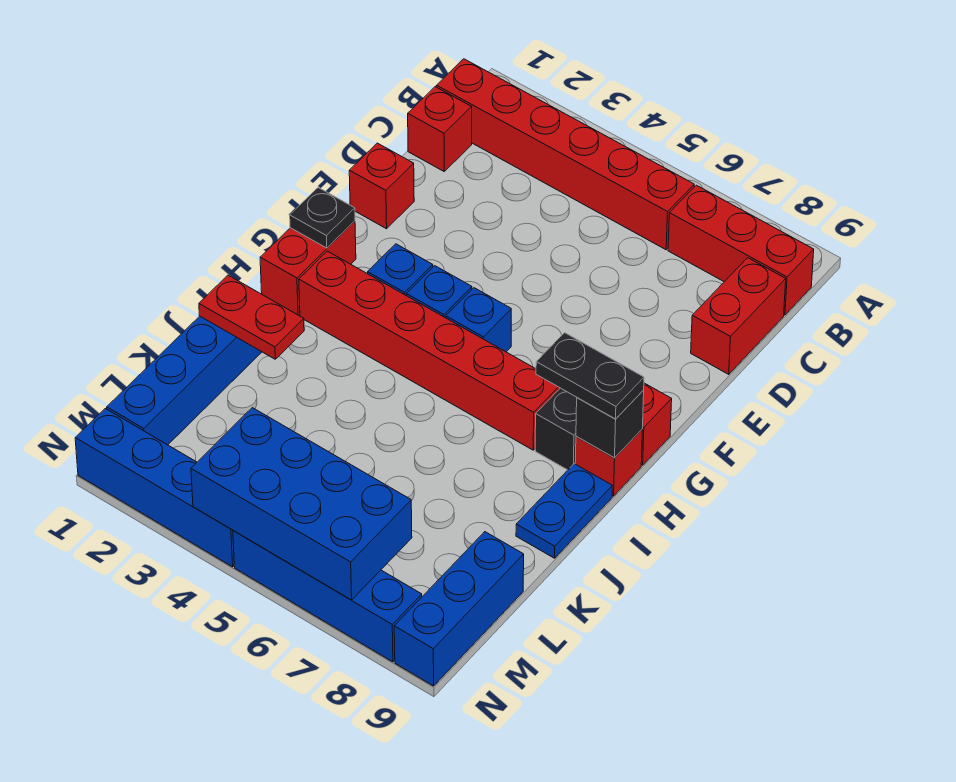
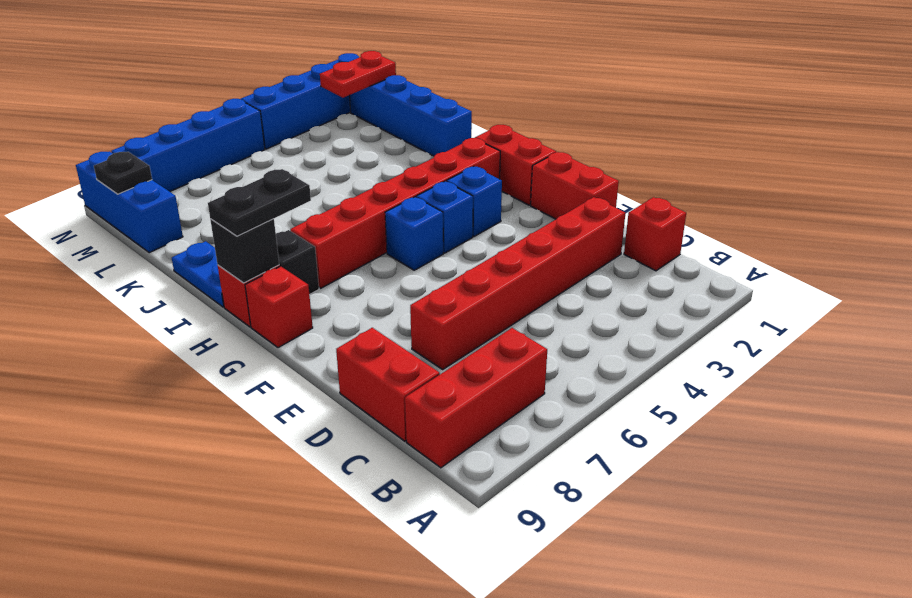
red brick B1:B6 level 1 -> red brick D2:D7 level 1
red brick E1 level 1 -> red brick E1:F1 level 1
black plate G1 level 2 -> black plate M9 level 2
red plate J1:J2 level 2 -> red plate M1:M2 level 2
blue brick M4:N7 level 2 -> none

